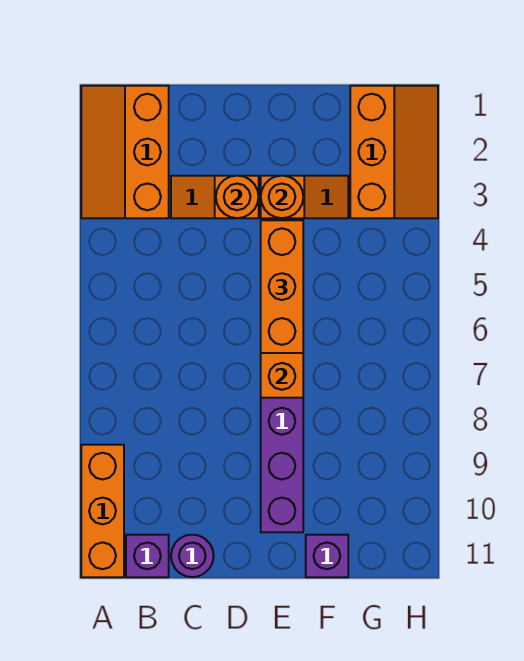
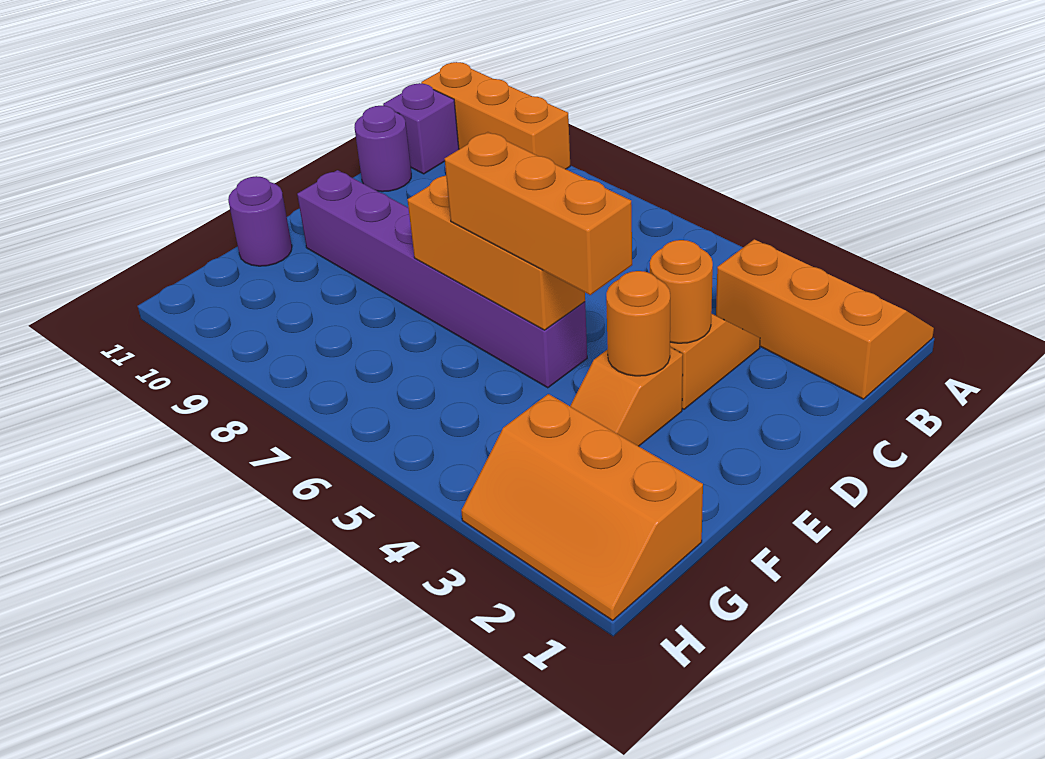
purple brick F11 level 1 -> purple round brick F11 level 1

